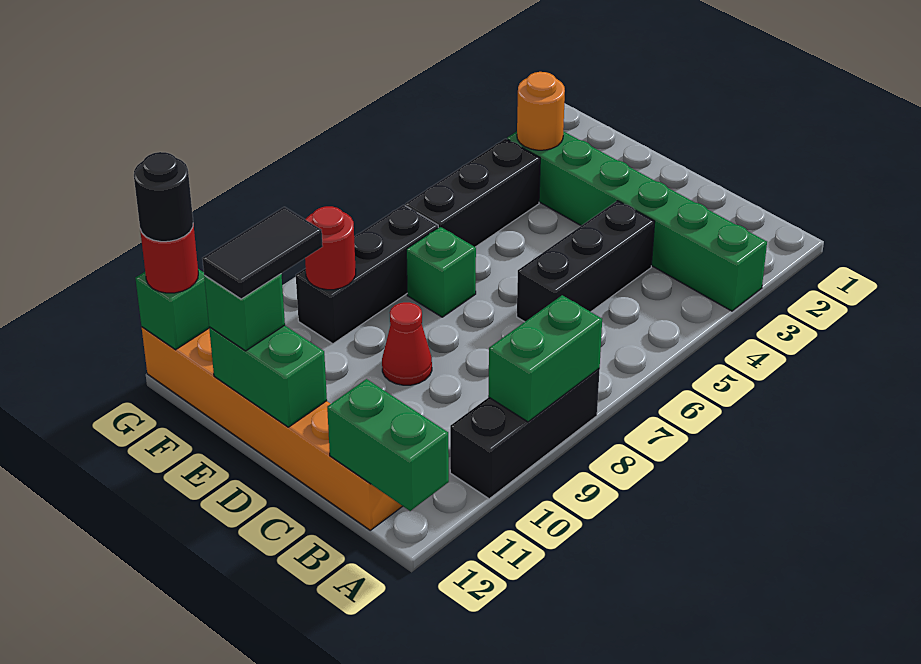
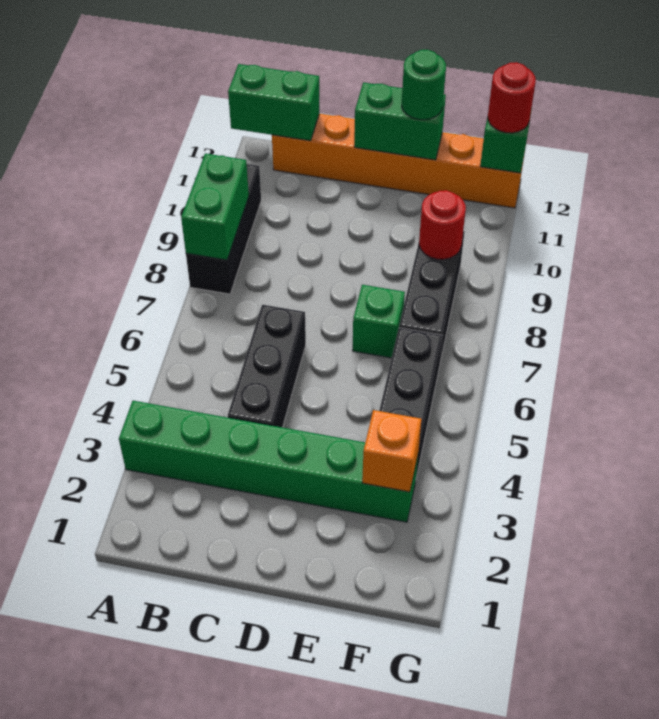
red cone D9 level 1 -> none
black tile E11:E12 level 4 -> none
green brick E12 level 3 -> green round brick E12 level 3
orange round brick F3 level 2 -> orange brick F3 level 2
black round brick G12 level 4 -> none

